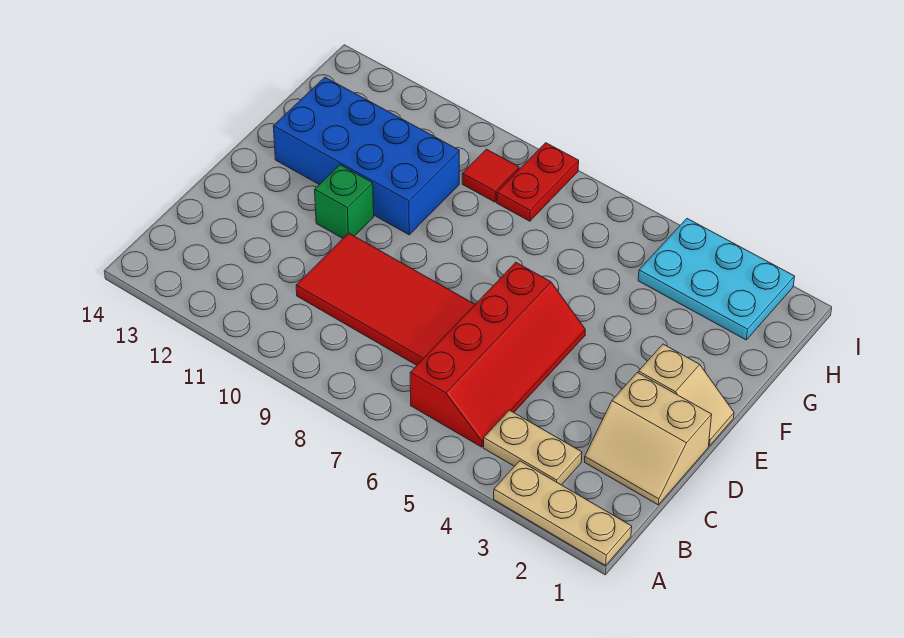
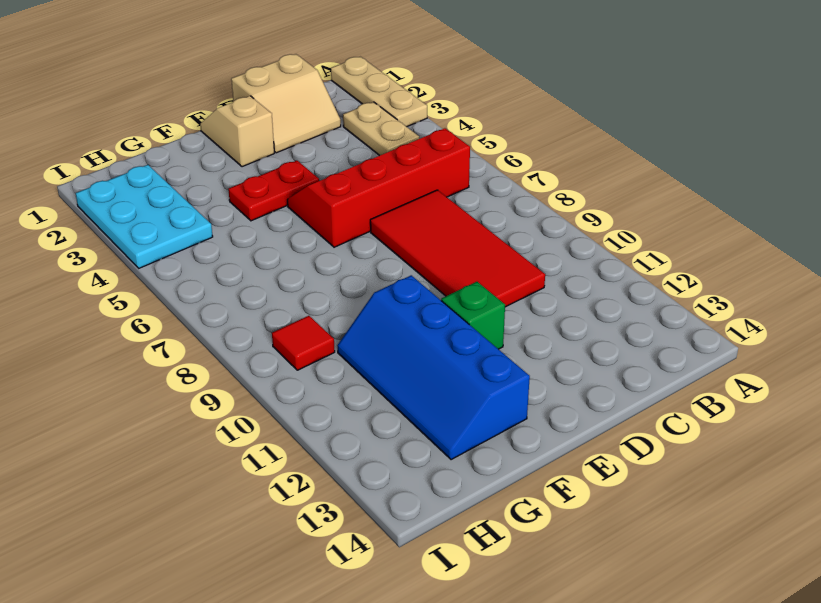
tan slope C1:D2 level 1 top D -> tan slope C1:D2 level 1 top 1
blue brick F10:G13 level 1 -> blue slope F10:G13 level 1 top F
red plate H8:I8 level 1 -> red plate E4:F4 level 1

